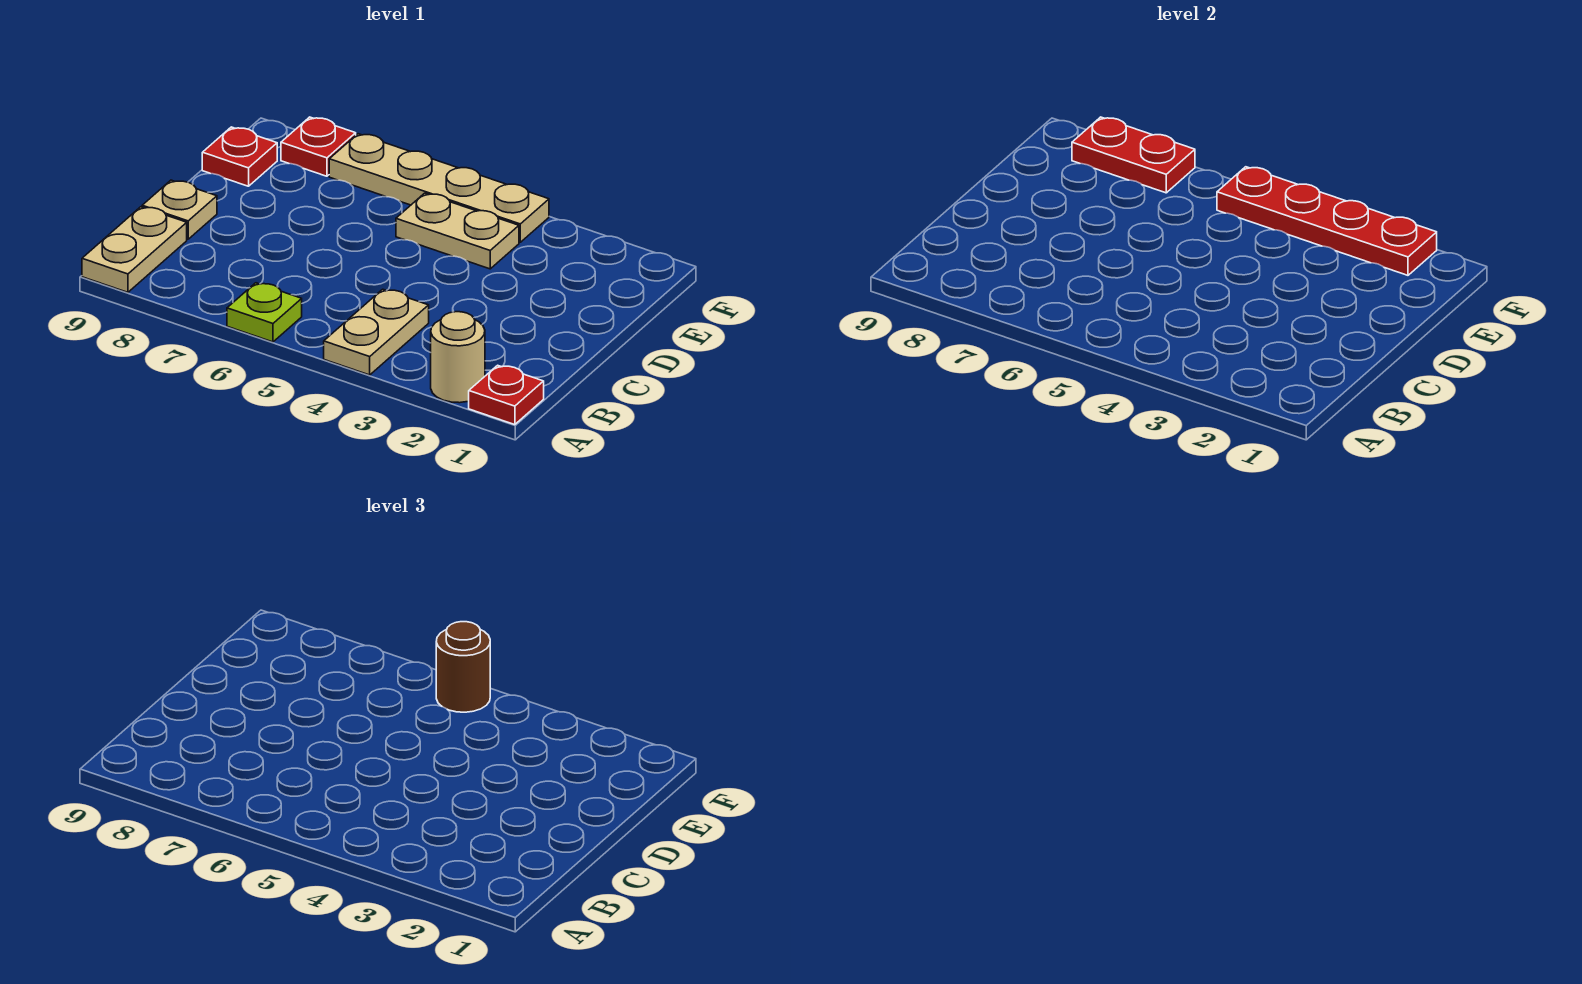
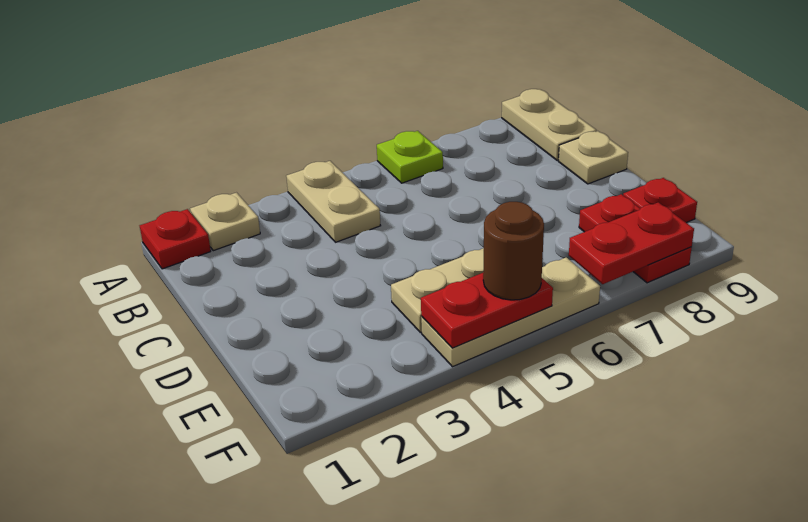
tan round brick A2 level 1 -> tan plate A2 level 1
red plate F2:F5 level 2 -> red plate F4:F5 level 2
tan plate F4:F7 level 1 -> tan plate F4:F6 level 1
red plate F8 level 1 -> red plate E8:F8 level 1

